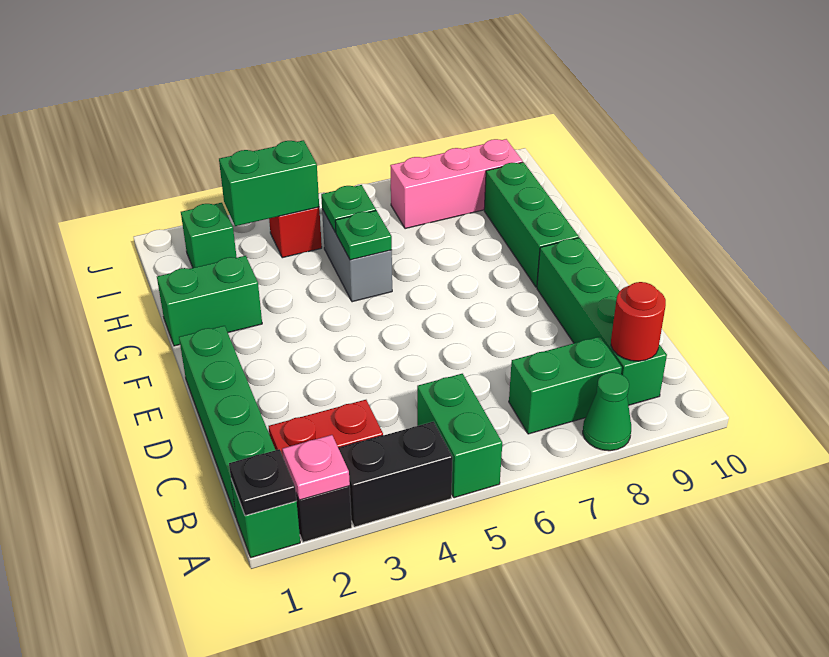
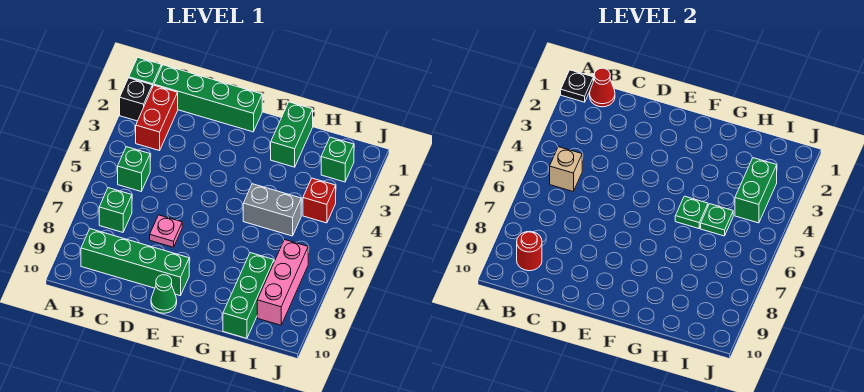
pink plate A2 level 2 -> pink plate D7 level 1
black brick A3:A4 level 1 -> none
green brick A5:B5 level 1 -> green brick B5 level 1
green cone A8 level 1 -> green cone E10 level 1
none -> red cone B1 level 2
none -> tan brick B5 level 2
green brick B7:B8 level 1 -> green brick B7 level 1
green brick F9:H9 level 1 -> green brick H8:H10 level 1

